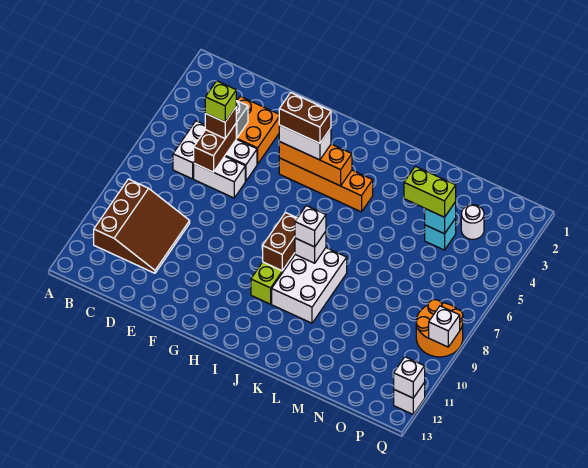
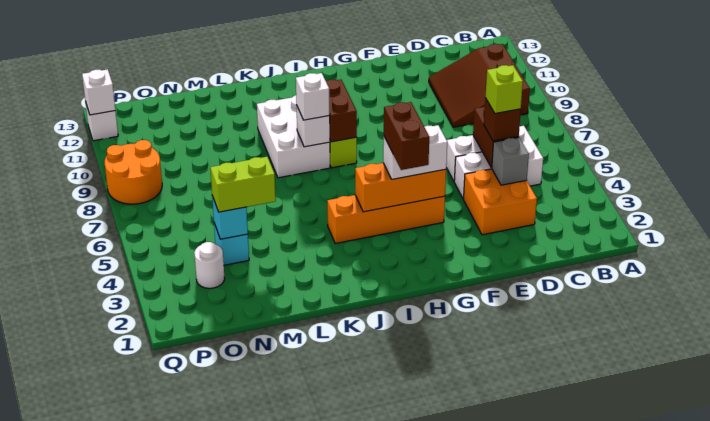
brown brick G4:H4 level 4 -> brown brick H3:H4 level 4
white brick Q9 level 2 -> none

